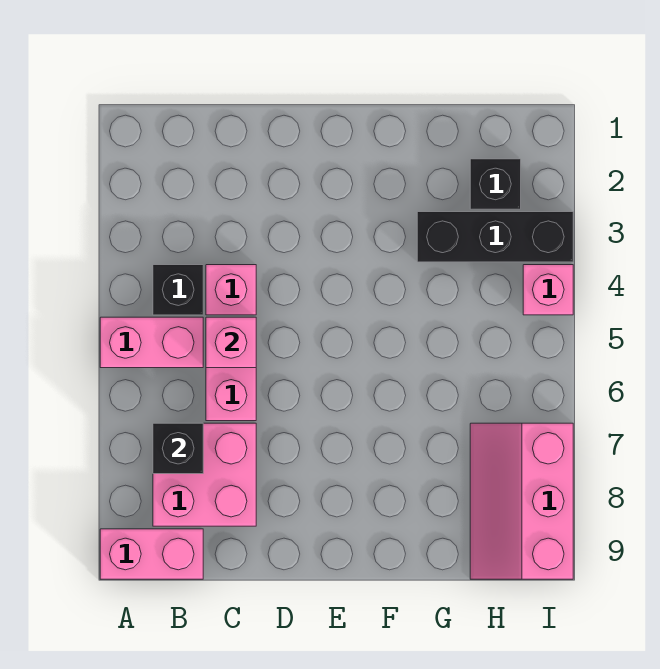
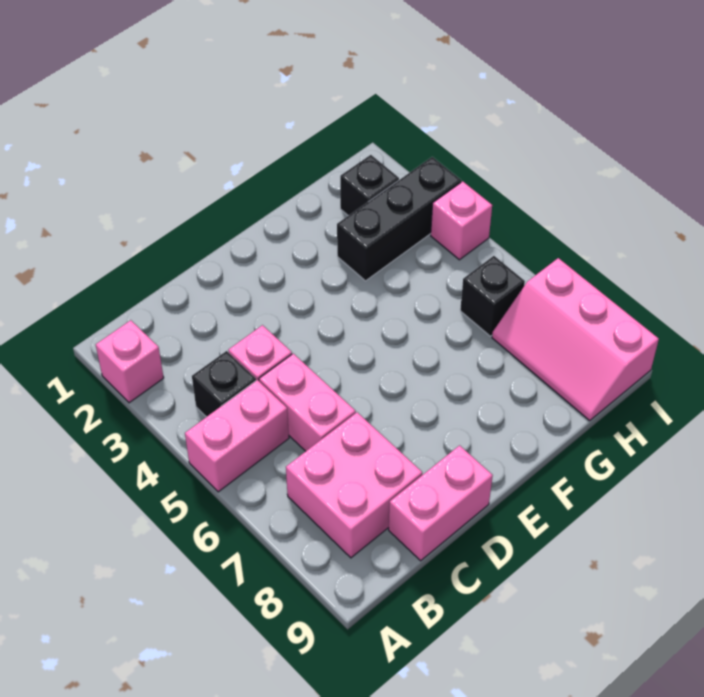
pink brick A9:B9 level 1 -> pink brick C9:D9 level 1
black brick B7 level 2 -> black brick H6 level 1
pink brick C5 level 2 -> pink brick A2 level 1

